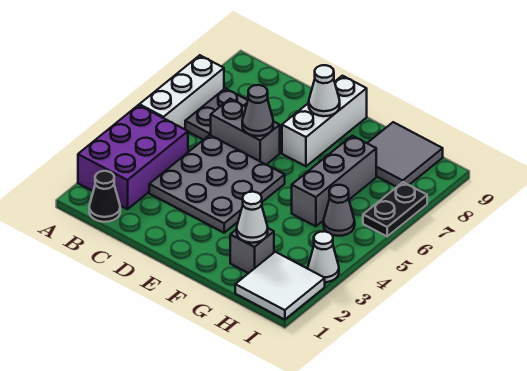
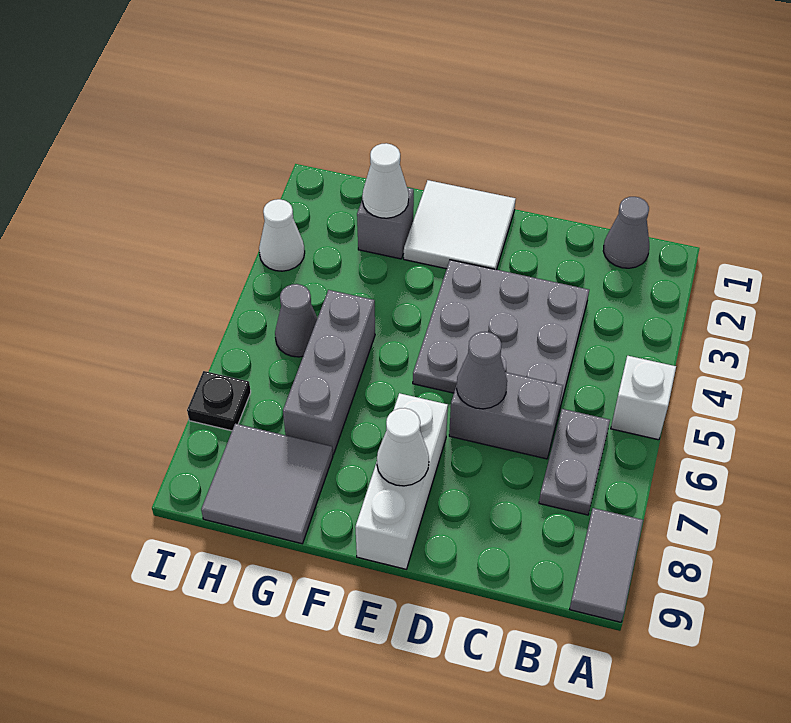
purple brick A2:B4 level 1 -> none
white brick A5:A7 level 1 -> white brick A5 level 1
none -> grey tile A8:A9 level 1
black cone B1 level 1 -> grey cone B1 level 1
white tile H1:I2 level 1 -> white tile E1:F2 level 1
black plate I6:I7 level 1 -> black plate I7 level 1

